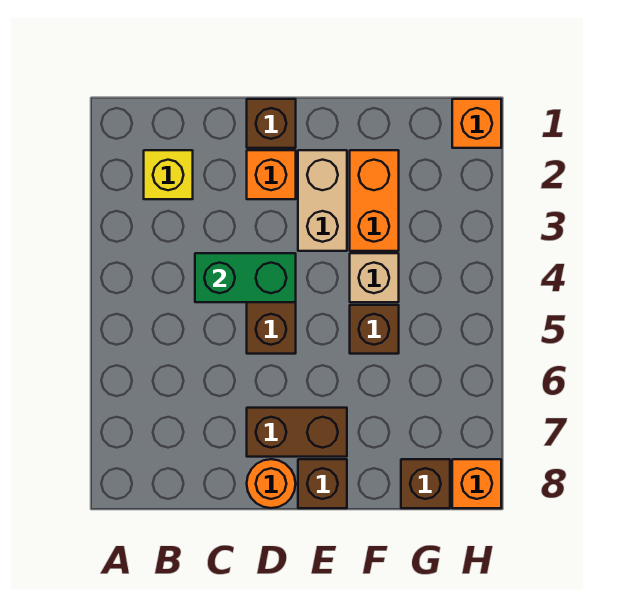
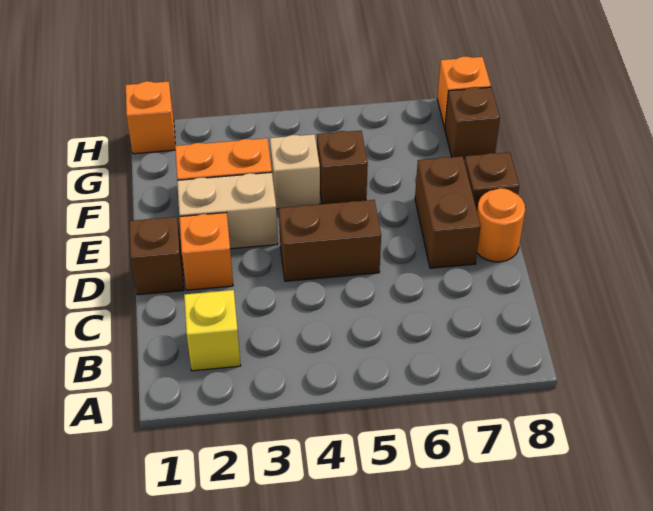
green brick C4:D4 level 2 -> none

